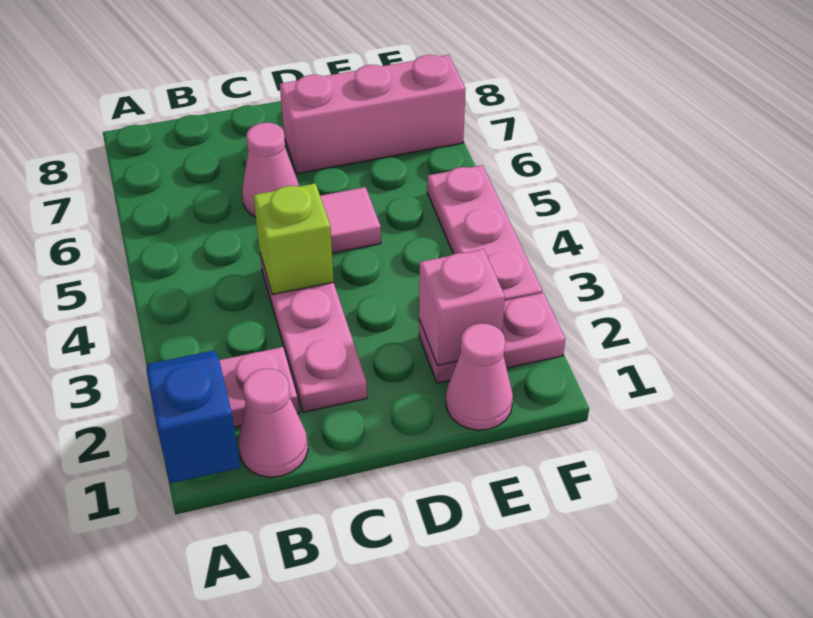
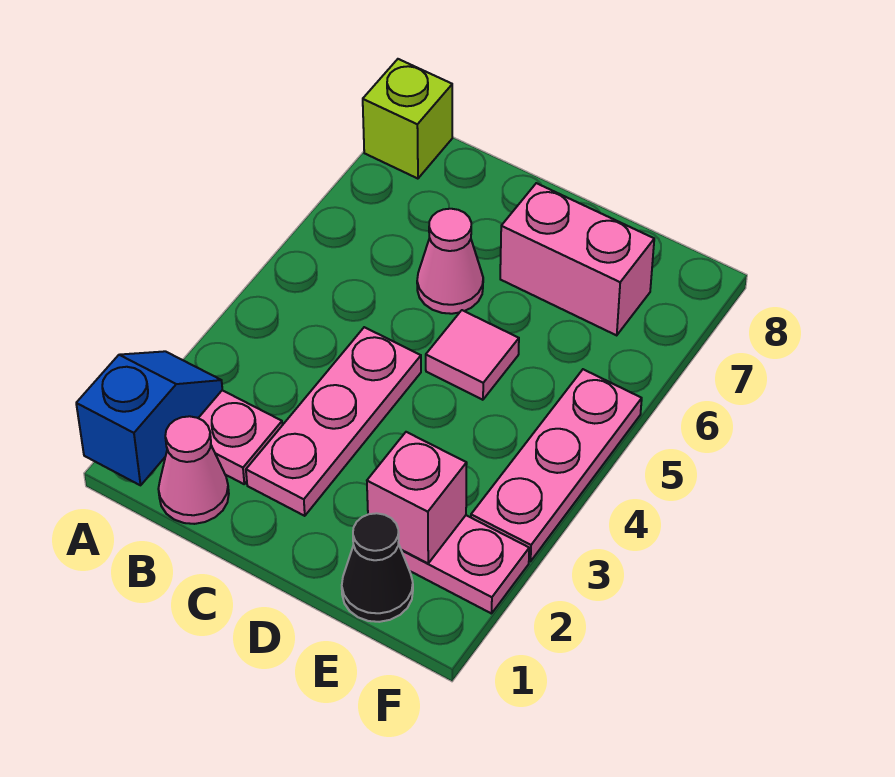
lime brick C4 level 2 -> lime brick A8 level 1
pink brick D7:F7 level 1 -> pink brick D7:E7 level 1
pink cone E1 level 1 -> black cone E1 level 1

